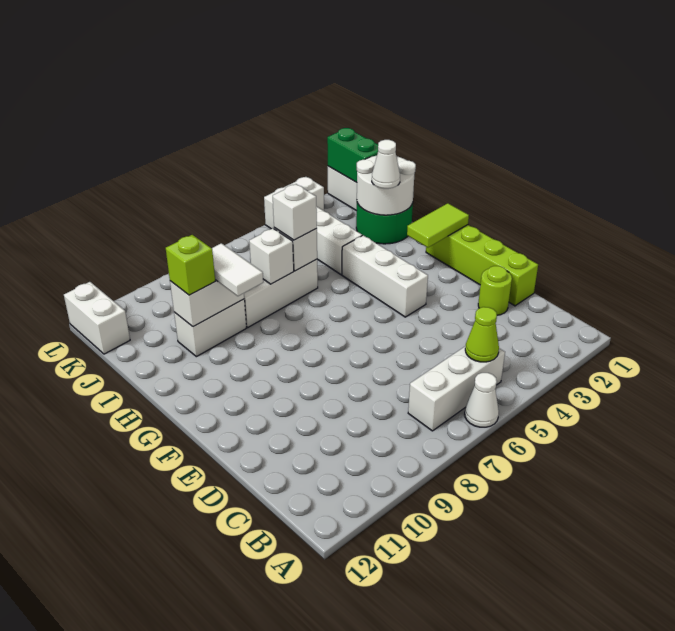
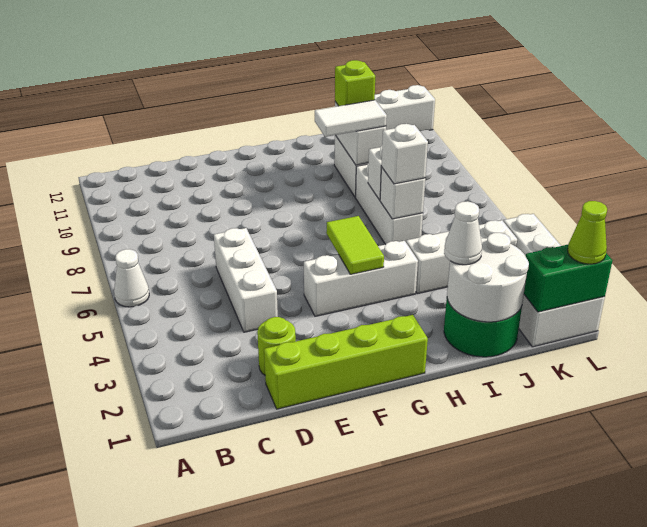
white brick B5:B7 level 1 -> white brick D4:D6 level 1
lime cone B5 level 2 -> lime cone L1 level 3
lime tile G1:G2 level 2 -> lime tile G4:G5 level 2

